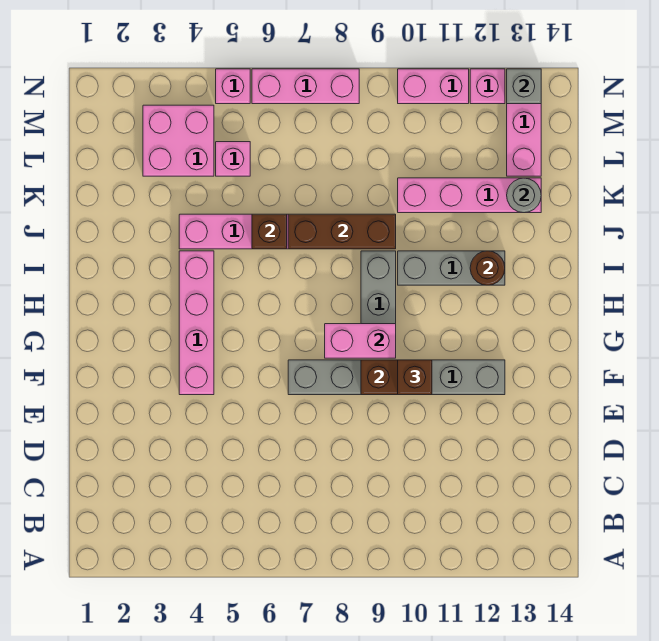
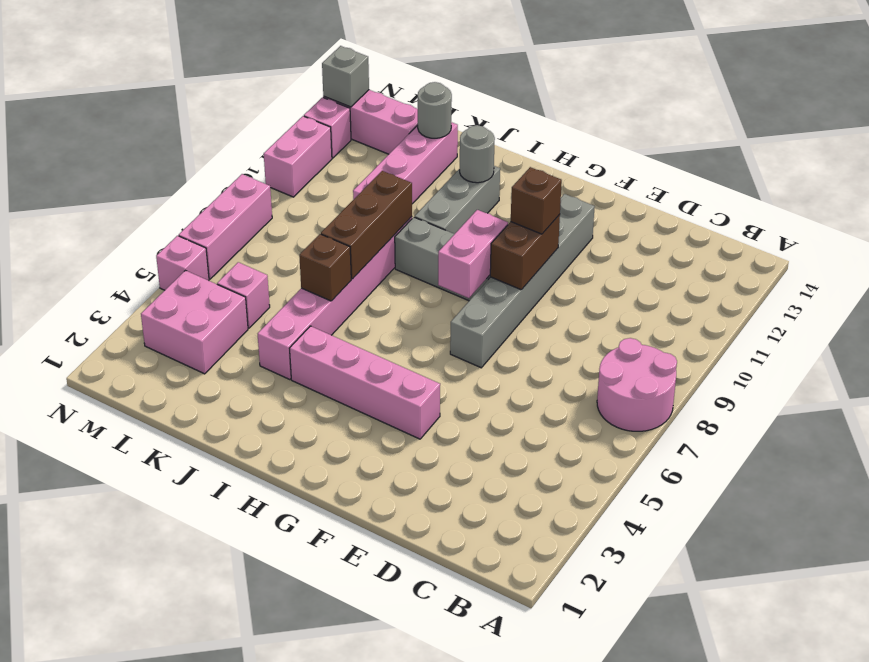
none -> pink round brick A7:B8 level 1
brown round brick I12 level 2 -> grey round brick I12 level 2

